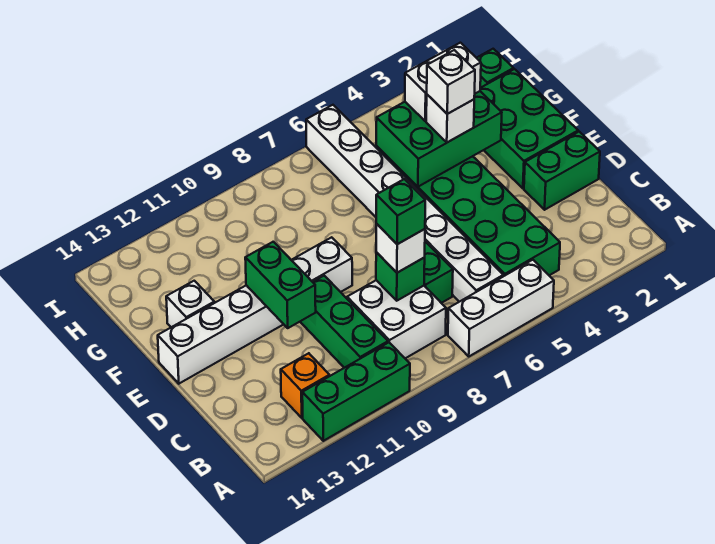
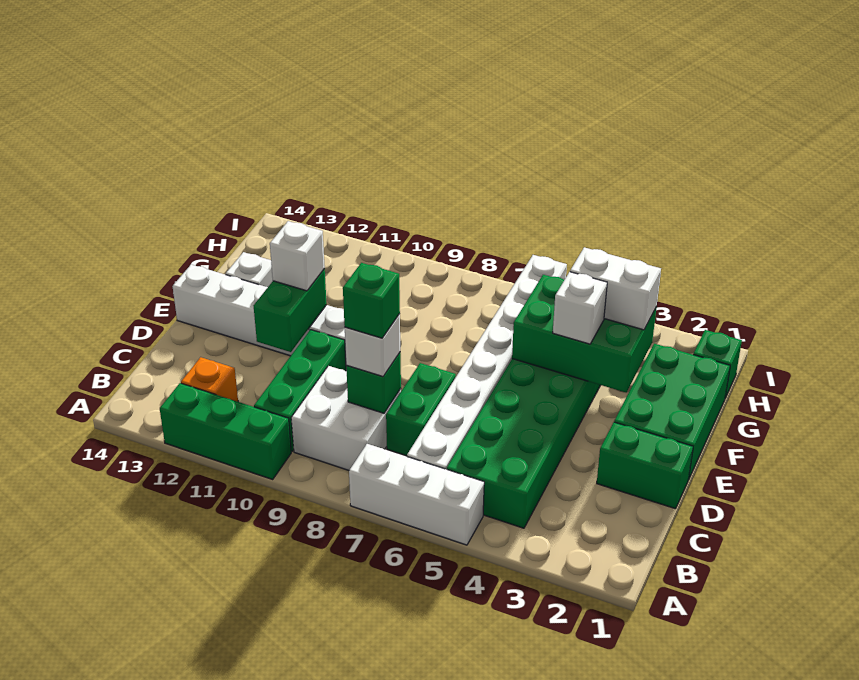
white brick F4 level 4 -> white brick E11 level 3

